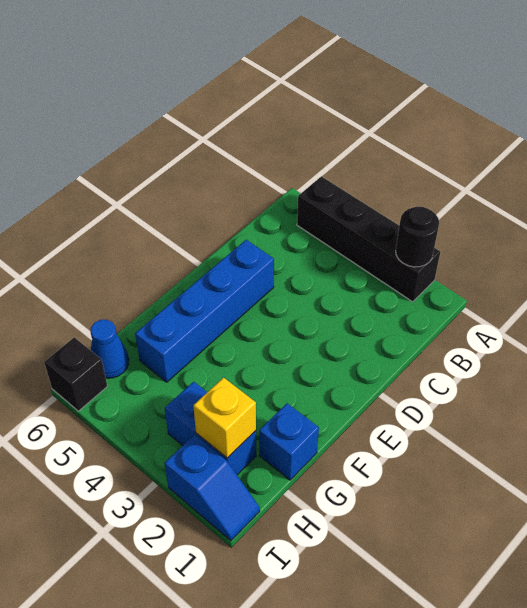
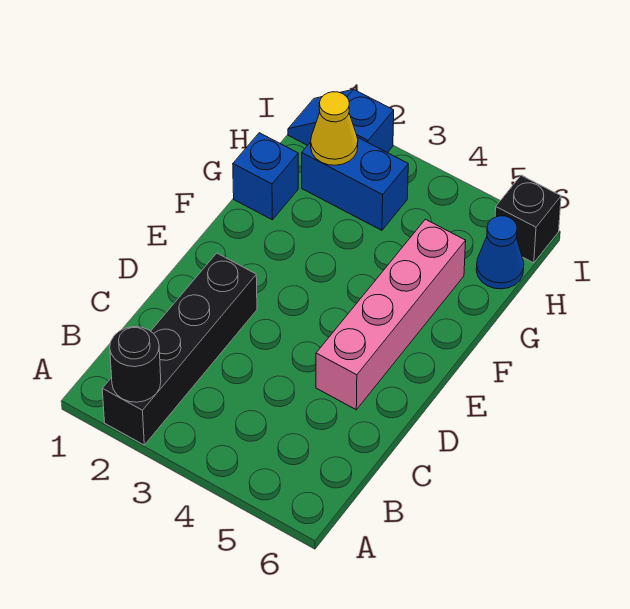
black brick A2:A5 level 1 -> black brick A2:D2 level 1
blue brick D5:G5 level 1 -> pink brick D5:G5 level 1
yellow brick H2 level 2 -> yellow cone H2 level 2

